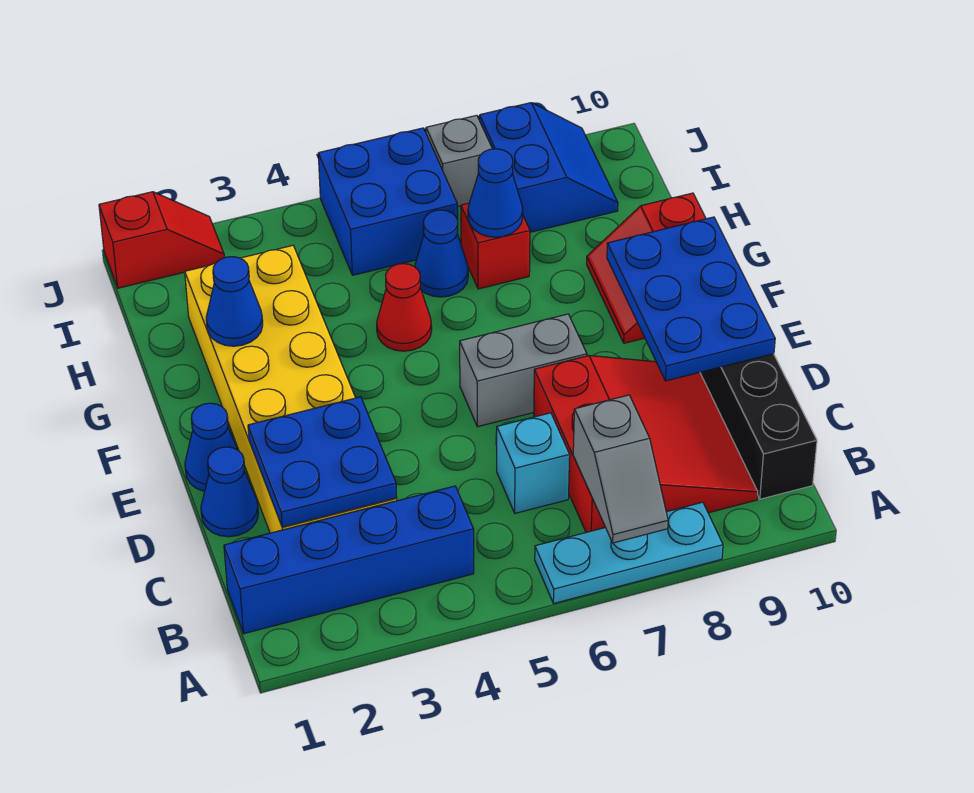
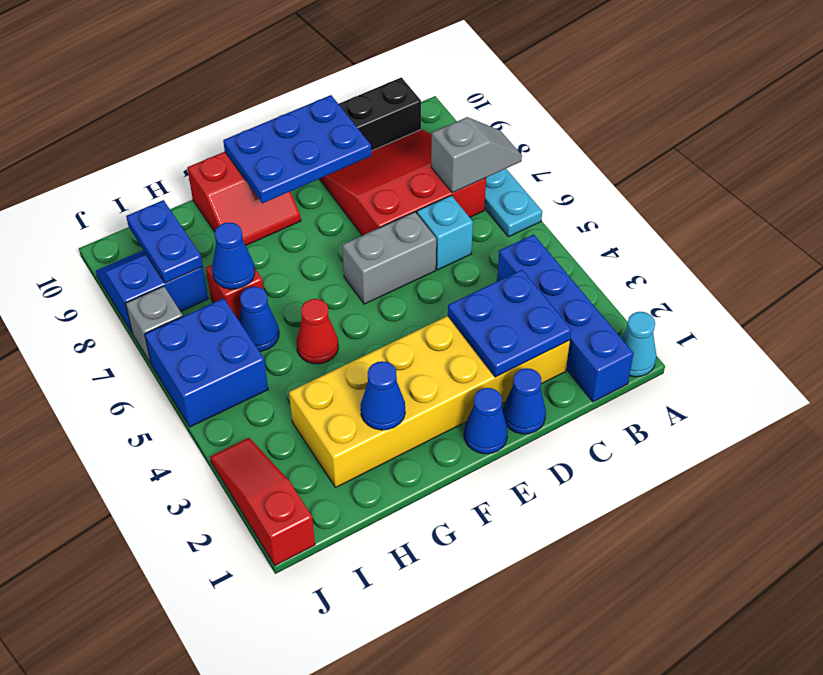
none -> cyan cone A1 level 1
grey brick E6:E7 level 1 -> grey brick D6:E6 level 1
none -> blue plate I8:I9 level 2
red slope J1:J2 level 1 top 1 -> red slope J1:J3 level 1 top 1

